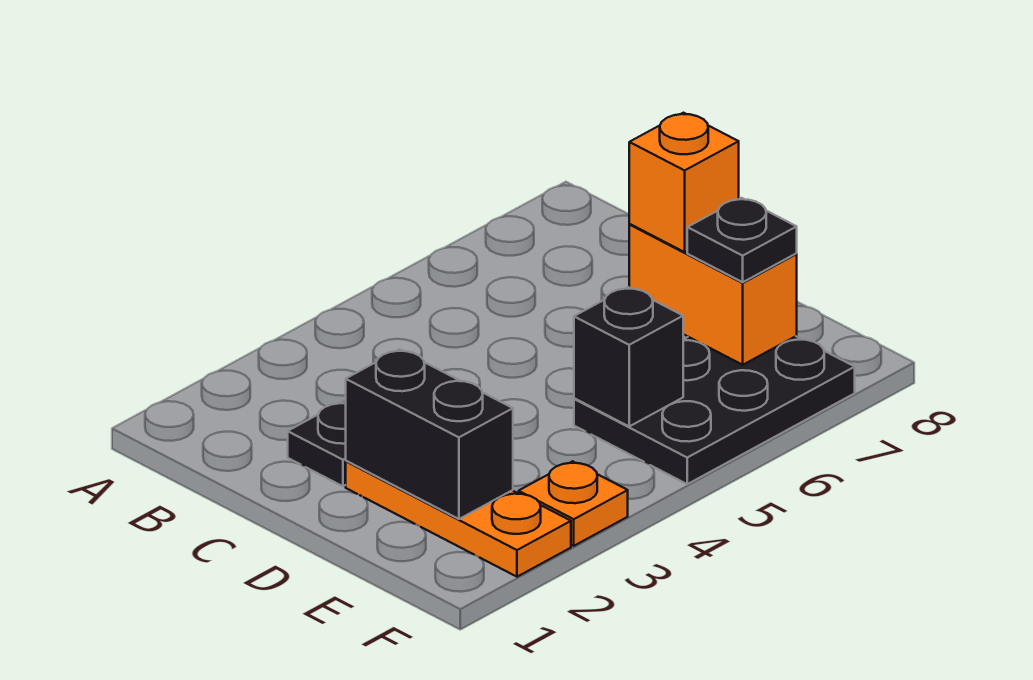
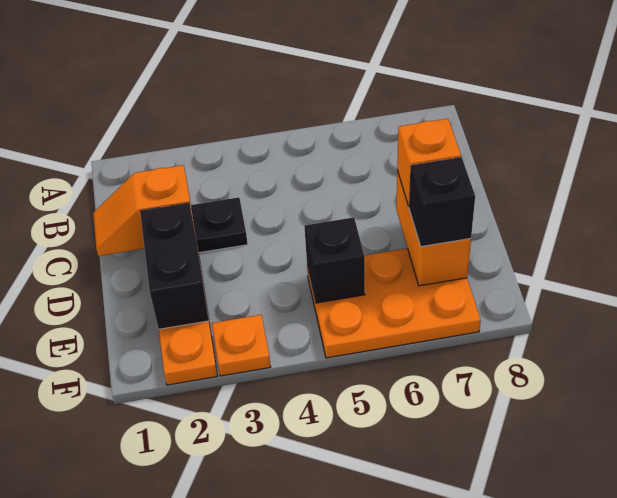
none -> orange slope C1:C2 level 2 top 2
black plate E5:F7 level 1 -> orange plate E5:F7 level 1
black plate E7 level 3 -> black brick E7 level 3

